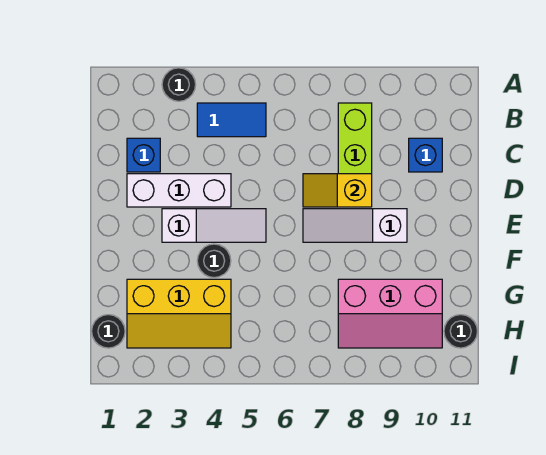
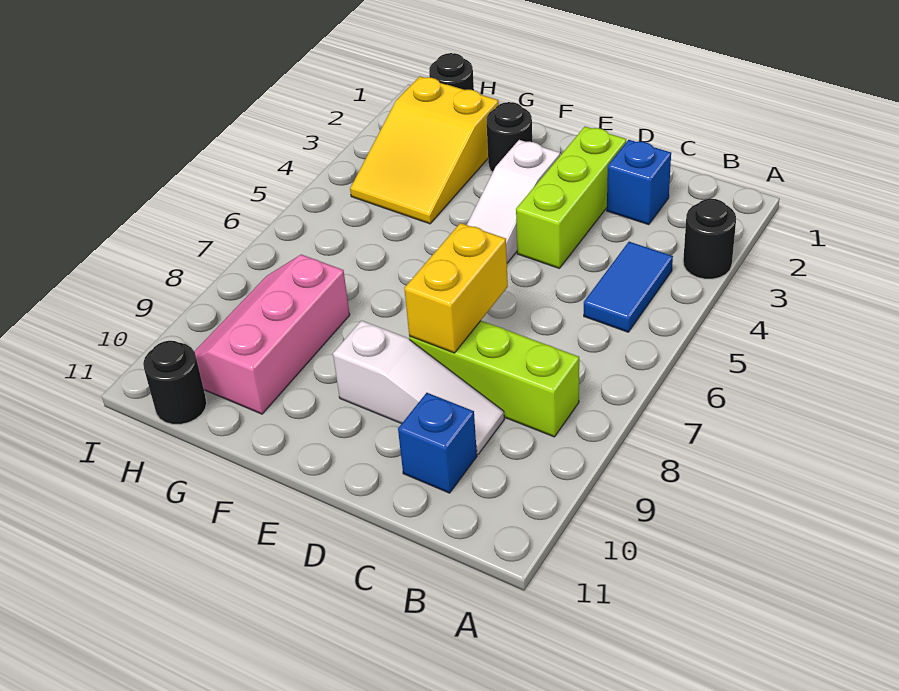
white brick D2:D4 level 1 -> lime brick D2:D4 level 1
yellow slope D7:D8 level 2 top 8 -> yellow brick D7:D8 level 2
white slope E7:E9 level 1 top 9 -> white slope C9:E9 level 1 top E
black round brick F4 level 1 -> black round brick F2 level 1
yellow slope G2:H4 level 1 top G -> yellow slope G2:H4 level 1 top 2

